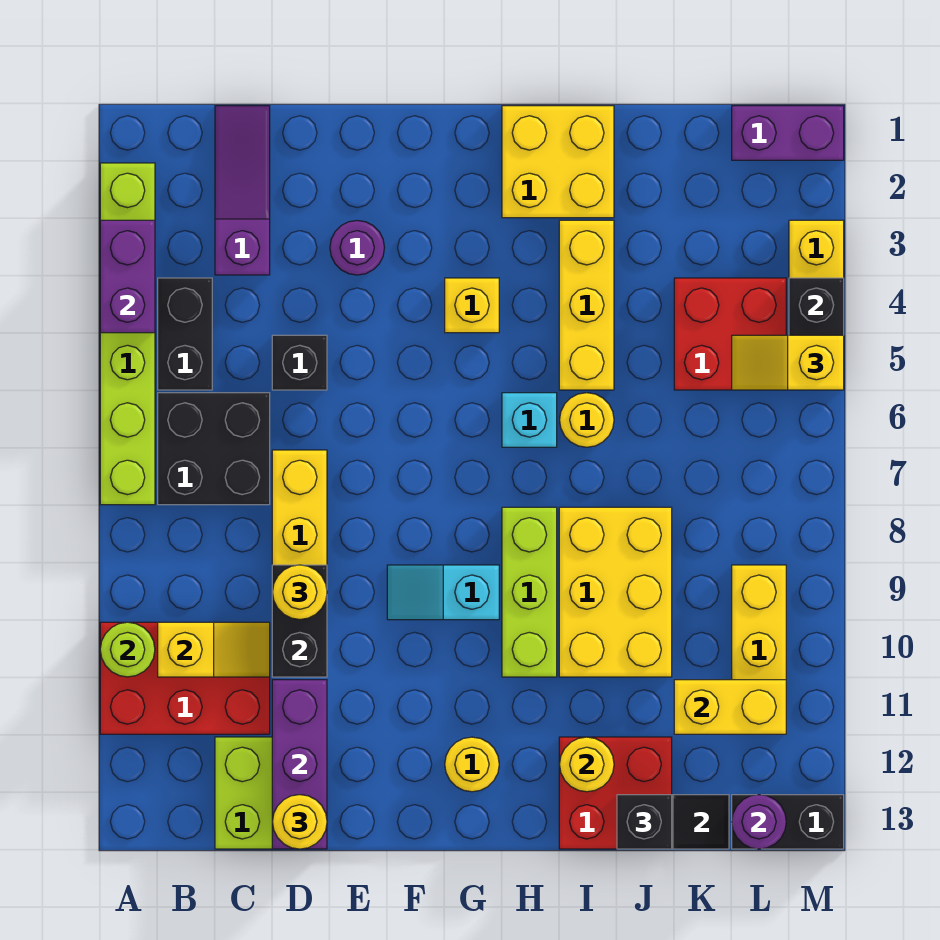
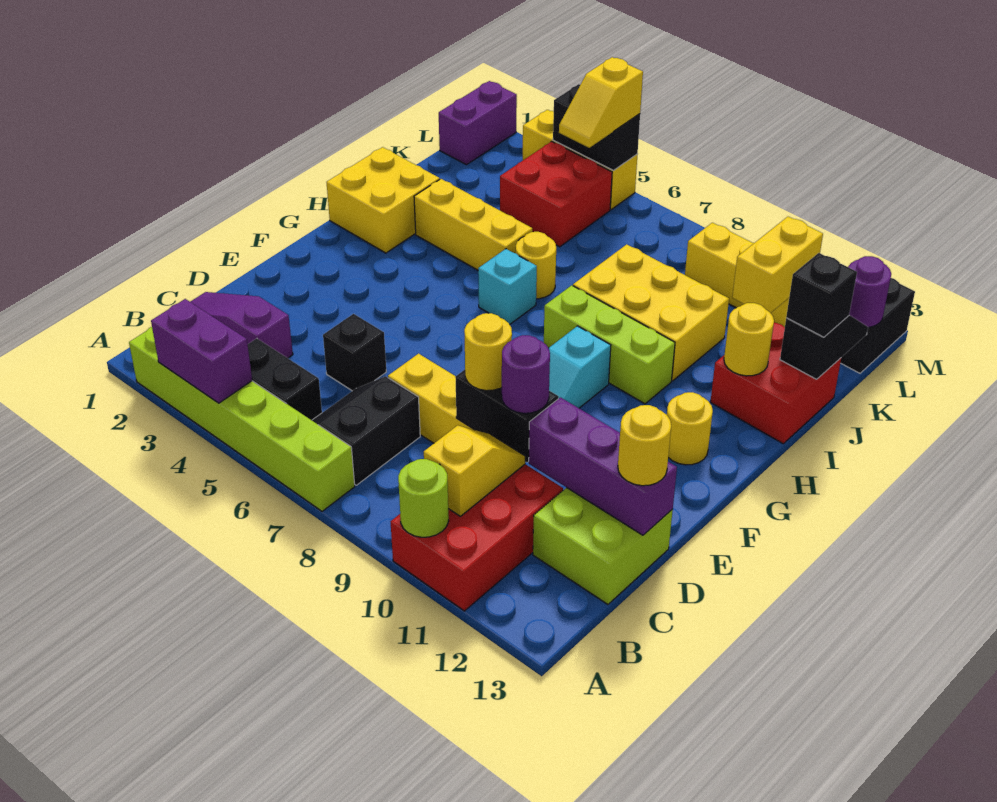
black brick B6:C7 level 1 -> black slope B6:C7 level 1 top 7
purple round brick E3 level 1 -> purple round brick D10 level 3
yellow brick G4 level 1 -> none

